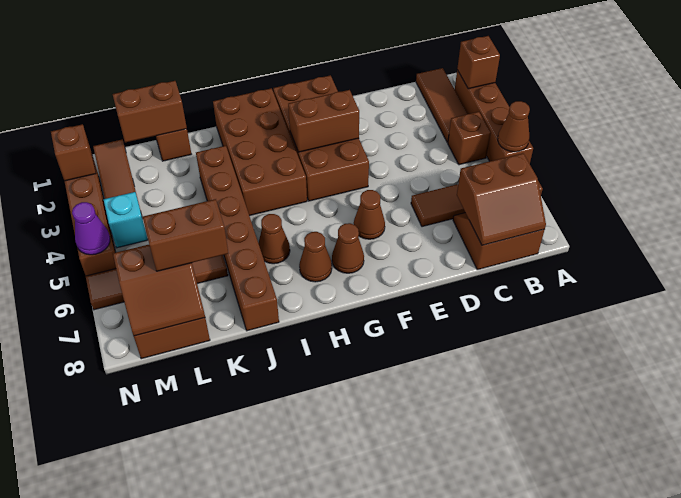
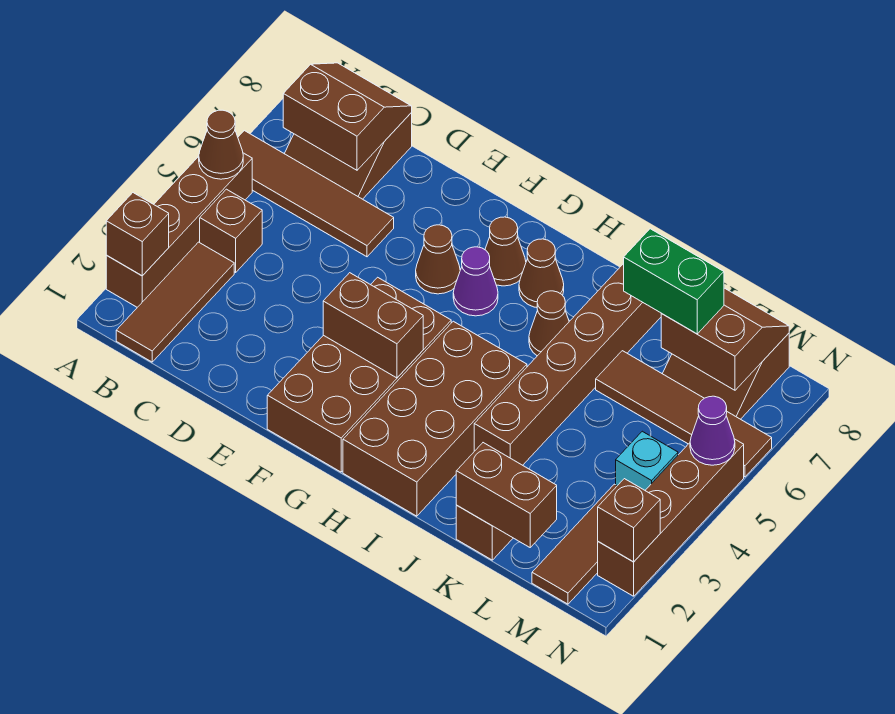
none -> purple cone G6 level 1
brown brick K7:L7 level 3 -> green brick K7:L7 level 3

